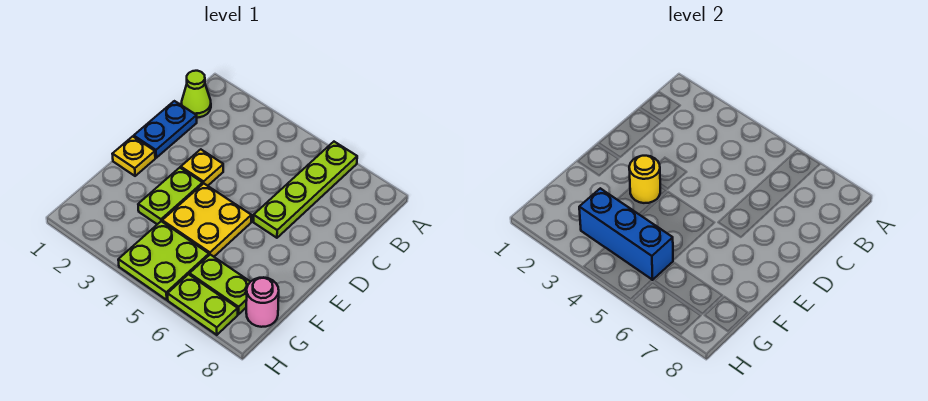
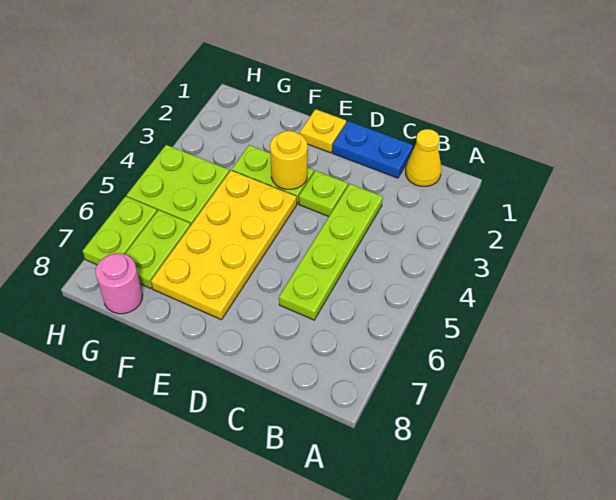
lime plate A6:D6 level 1 -> lime plate C3:C6 level 1
lime cone B1 level 1 -> yellow cone B1 level 1
yellow plate D3 level 1 -> lime plate D3 level 1
yellow plate E4:F5 level 1 -> yellow plate E4:F7 level 1
blue brick G3:G5 level 2 -> none

